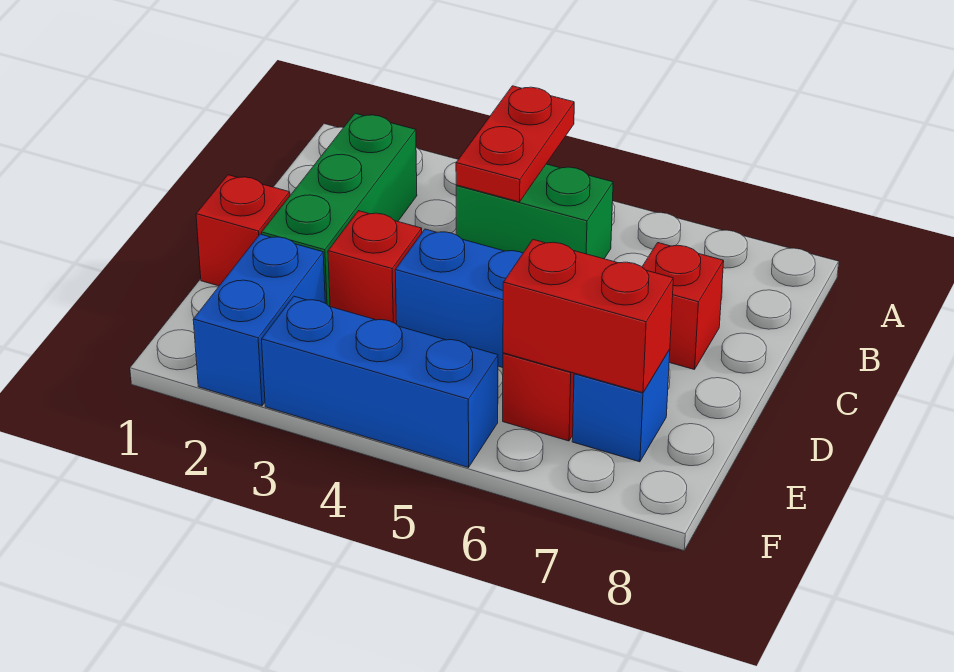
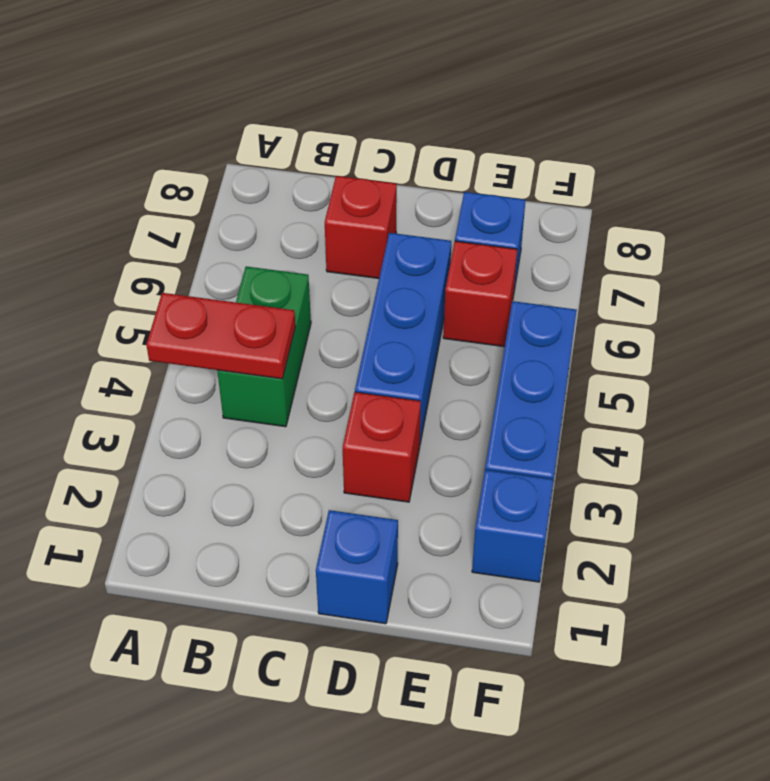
green brick B2:D2 level 1 -> none
red brick D1 level 1 -> blue brick D1 level 1
blue brick E2:F2 level 1 -> blue brick F2 level 1
red brick E6:E7 level 2 -> none

